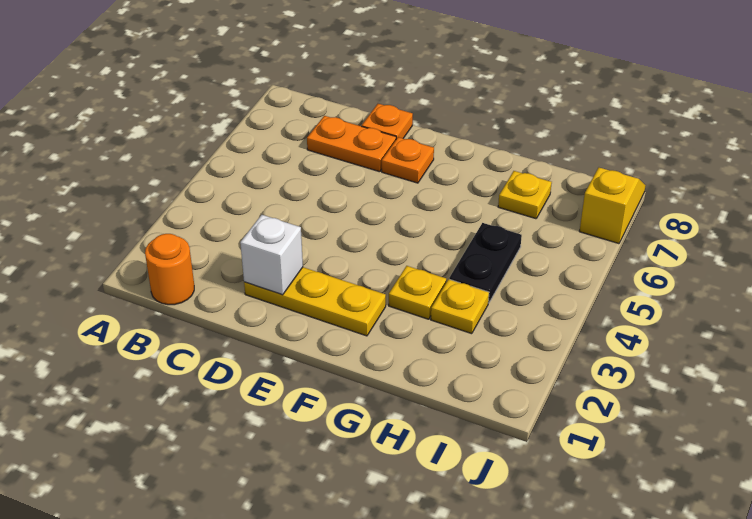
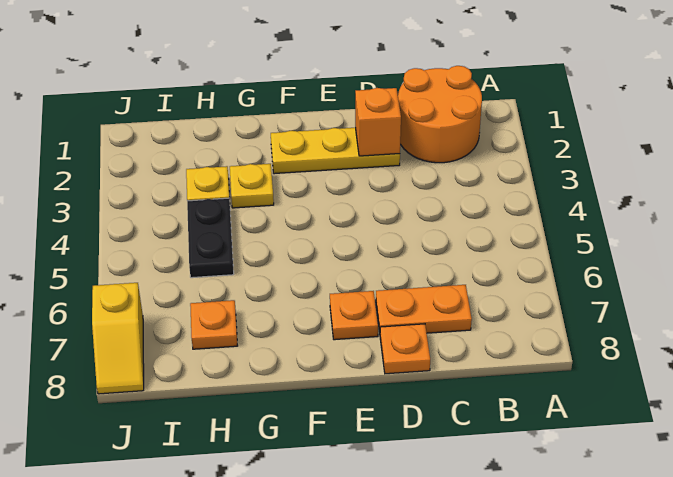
orange round brick B1 level 1 -> orange round brick B1:C2 level 1
white brick D2 level 2 -> orange brick D2 level 2
yellow plate H7 level 1 -> orange plate H7 level 1

